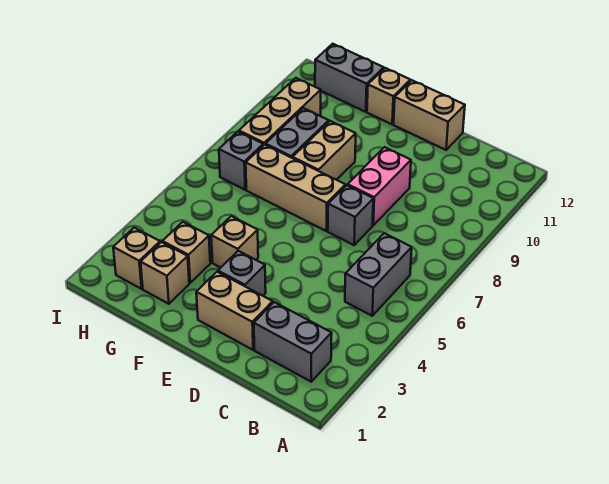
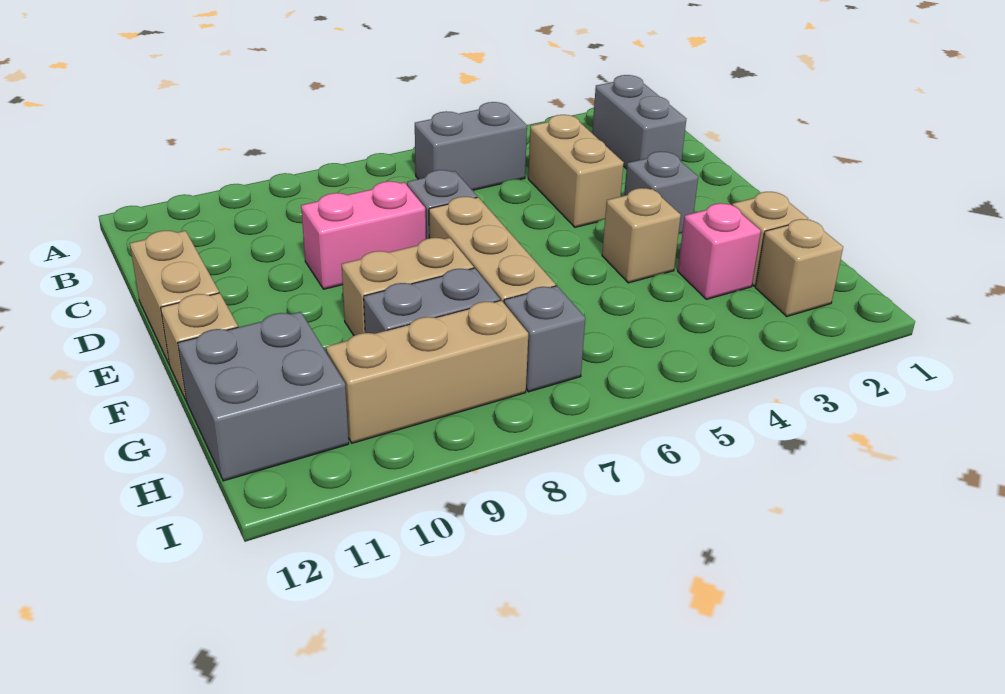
tan brick D2:E2 level 1 -> tan brick C4:D4 level 1
tan brick G3 level 1 -> pink brick G3 level 1
grey brick G12:H12 level 1 -> grey brick G11:H12 level 1

